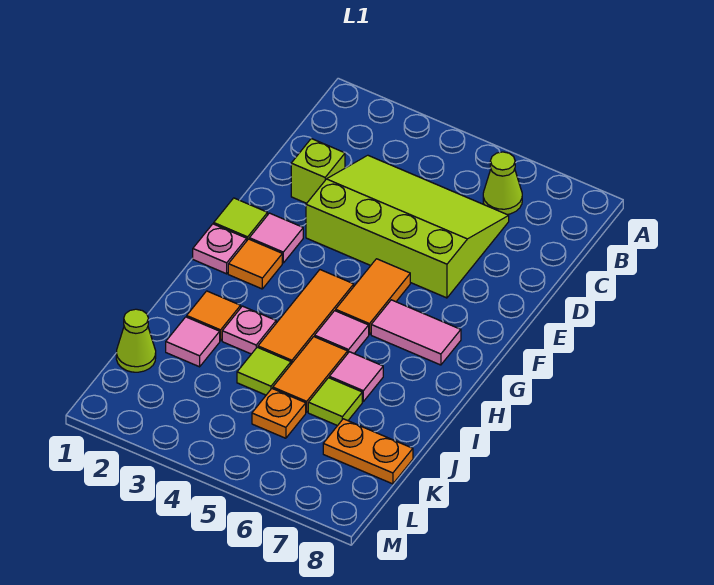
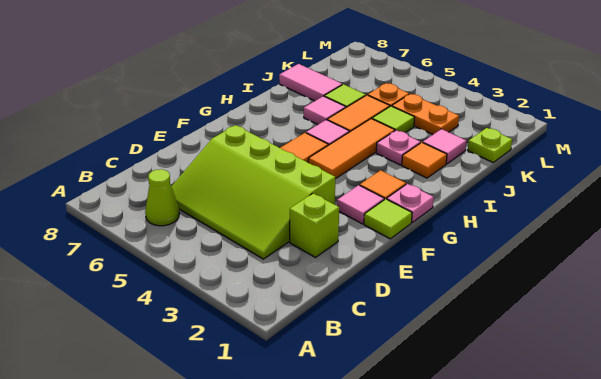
pink tile G6:G7 level 1 -> pink tile J7:J8 level 1
lime cone K1 level 1 -> lime plate K1 level 1
orange plate K7:K8 level 1 -> orange plate K3:K4 level 1

